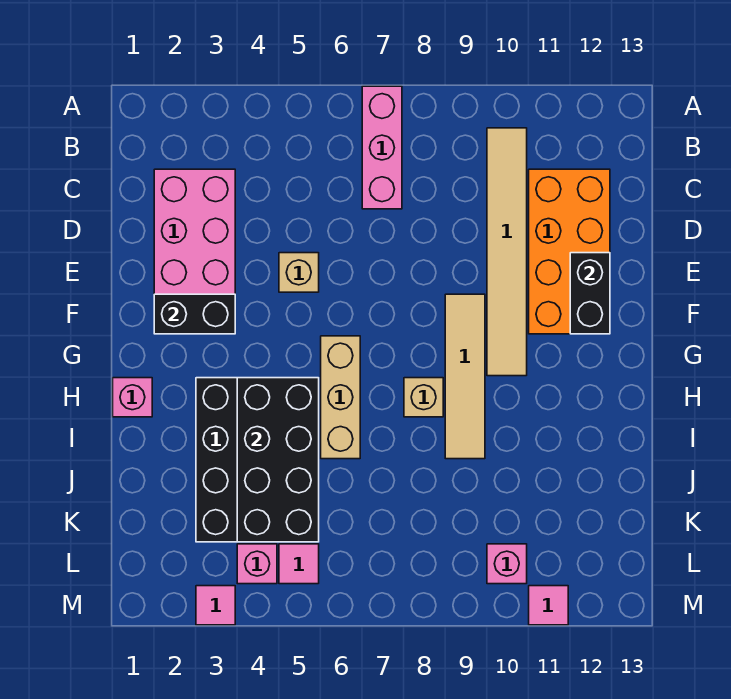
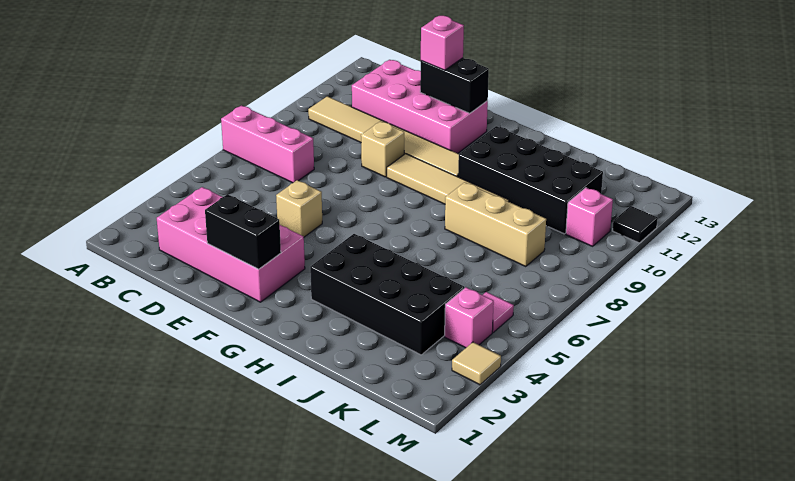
orange brick C11:F12 level 1 -> pink brick C11:F12 level 1
black brick F2:F3 level 2 -> black brick E2:F2 level 2
tan brick G6:I6 level 1 -> tan brick I8:K8 level 1
pink brick H1 level 1 -> pink brick E12 level 3
black brick H4:K5 level 2 -> black brick H10:K11 level 1
tan brick H8 level 1 -> tan brick E9 level 1
pink tile M3 level 1 -> tan tile M3 level 1
pink tile M11 level 1 -> black tile M11 level 1

